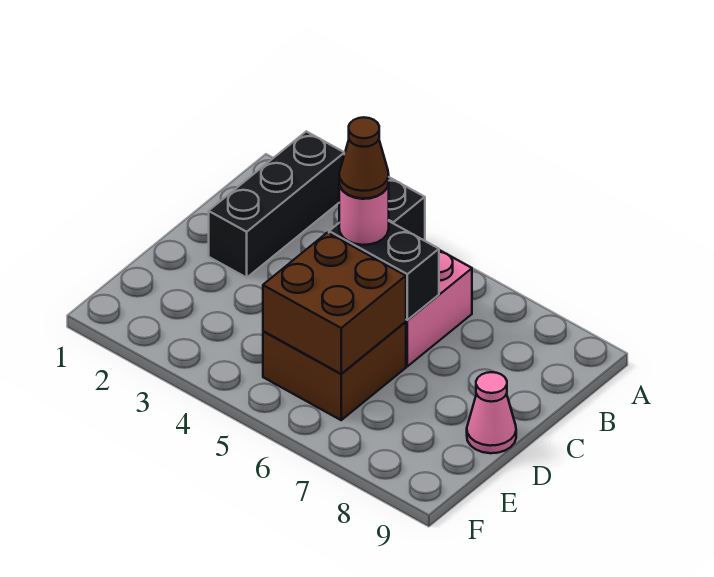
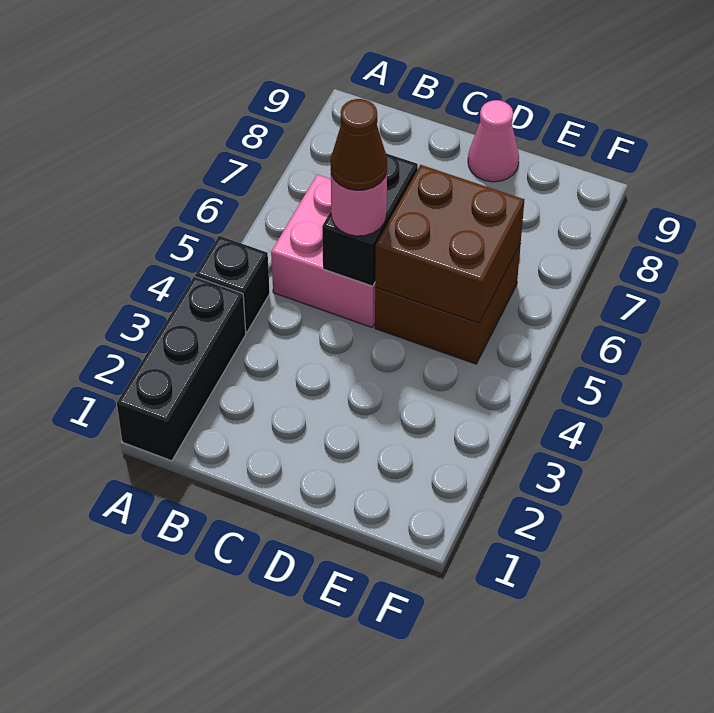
black brick A2:C2 level 1 -> black brick A1:A3 level 1

